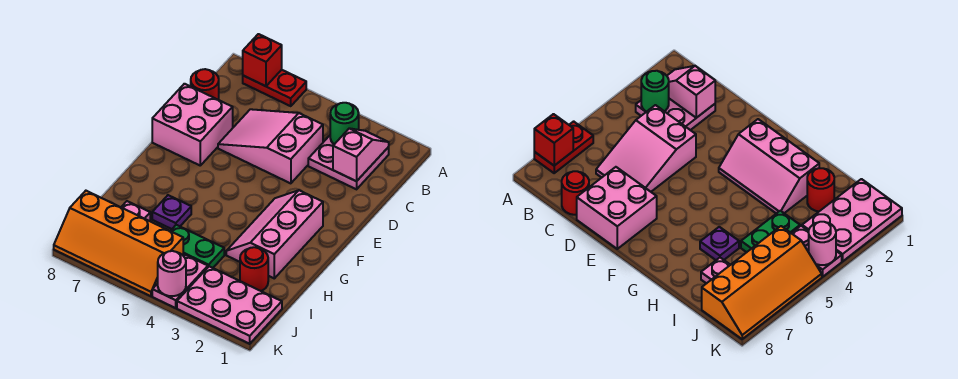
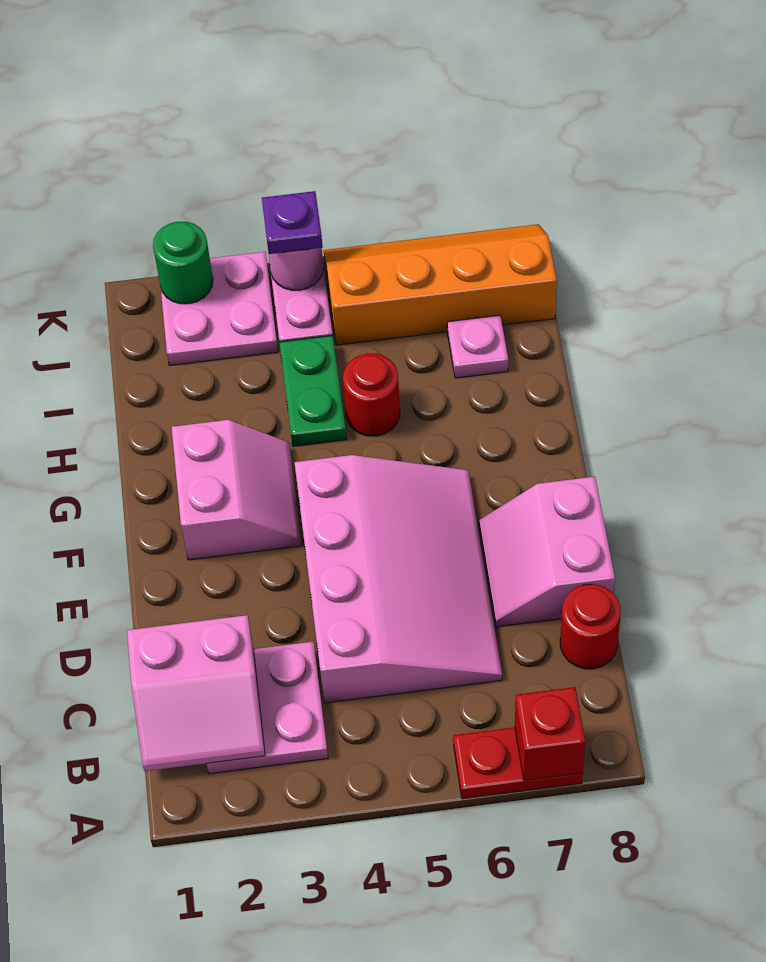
pink slope B2:C2 level 2 top C -> pink slope B1:C2 level 2 top C
green round brick B3 level 2 -> green round brick K2 level 2
pink slope C4:D6 level 1 top 4 -> pink slope C4:F6 level 1 top 4
pink brick D7:E8 level 1 -> pink slope D7:E8 level 1 top 8
pink slope F2:H3 level 1 top 2 -> pink slope F2:G3 level 1 top 2
purple plate H6 level 1 -> purple plate K4 level 3
red round brick I2 level 1 -> red round brick H5 level 1
green plate I4:I5 level 1 -> green plate H4:I4 level 1
pink plate J1:K3 level 1 -> pink plate J2:K3 level 1

